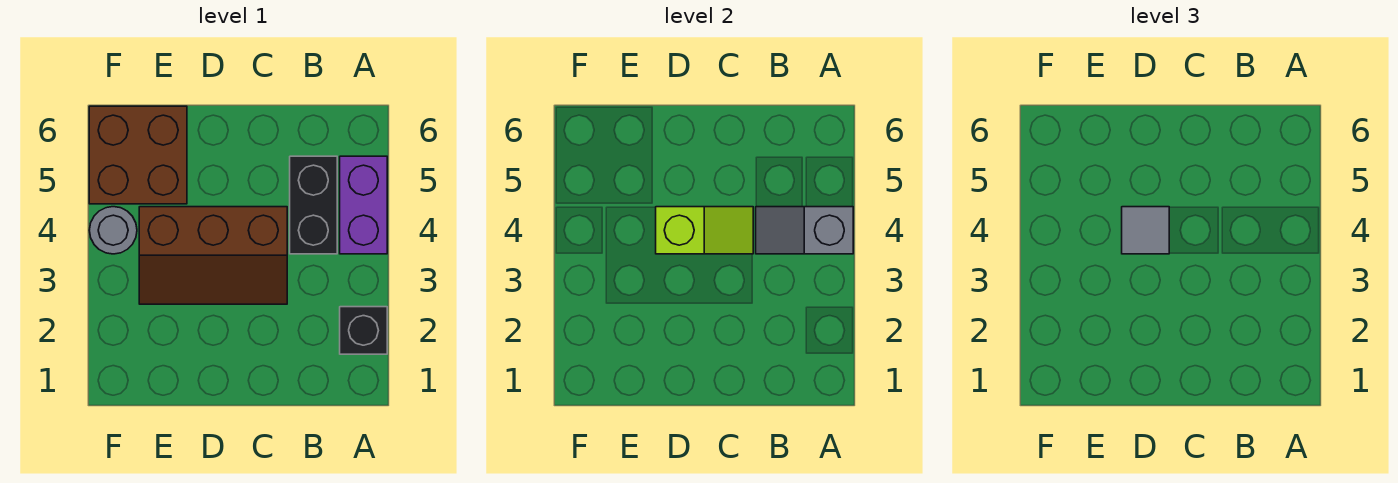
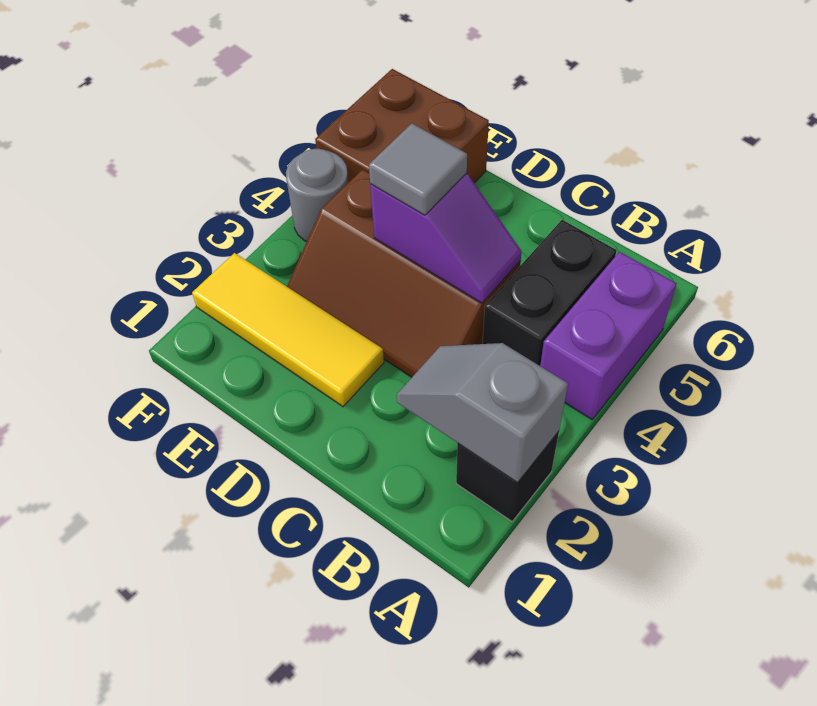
grey slope A4:B4 level 2 top A -> grey slope A2:B2 level 2 top A
lime slope C4:D4 level 2 top D -> purple slope C4:D4 level 2 top D
none -> yellow tile D2:F2 level 1

